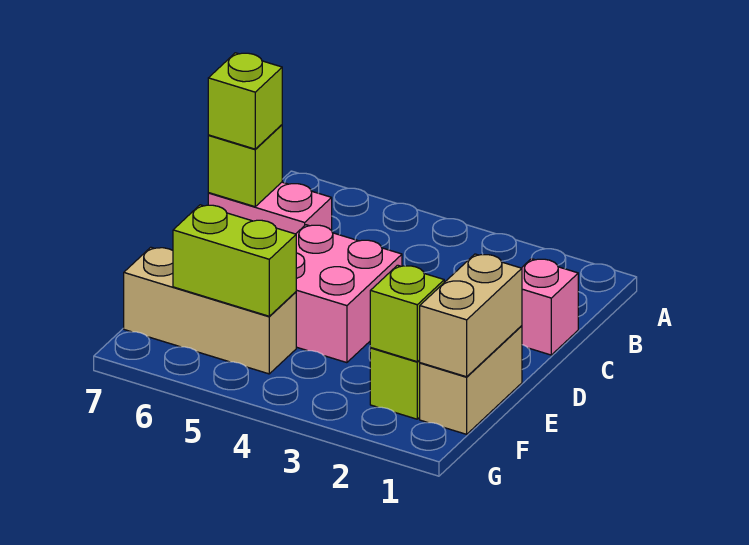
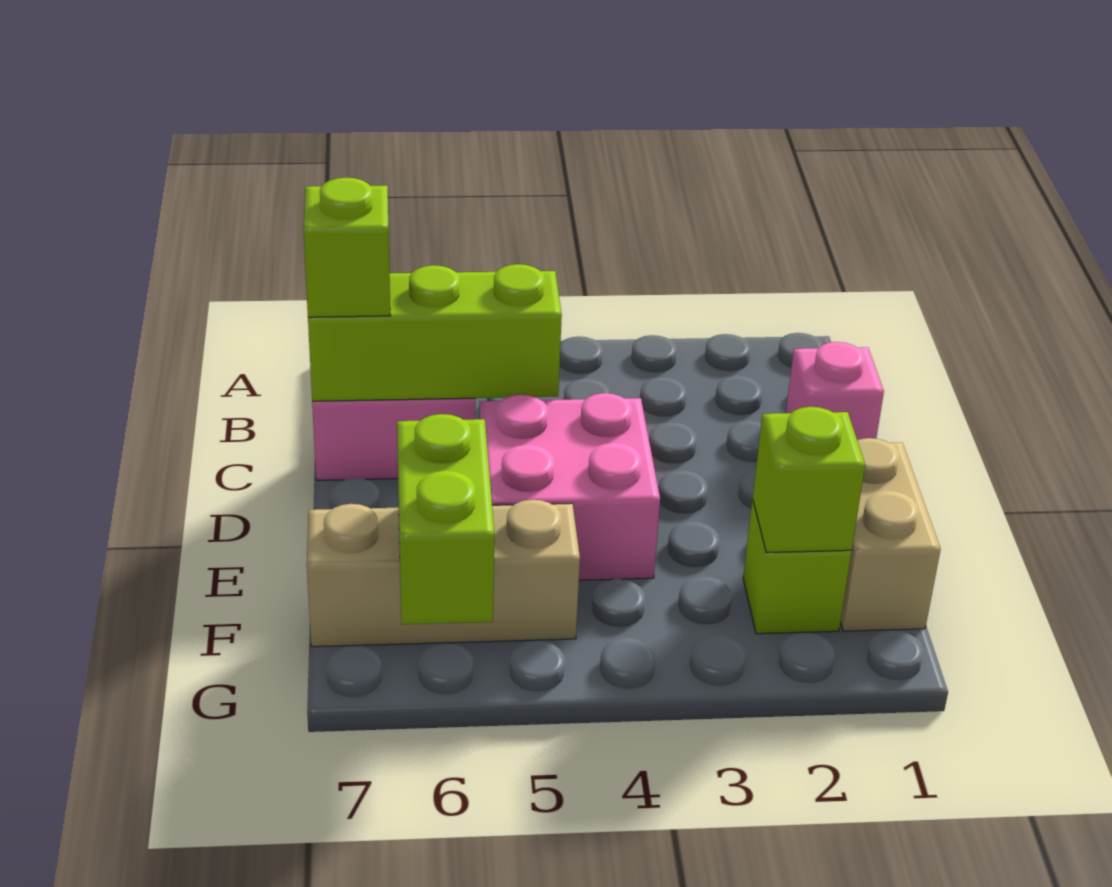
lime brick C7 level 2 -> lime brick C5:C7 level 2
tan brick E1:F1 level 2 -> none
lime brick F5:F6 level 2 -> lime brick F6:G6 level 2

